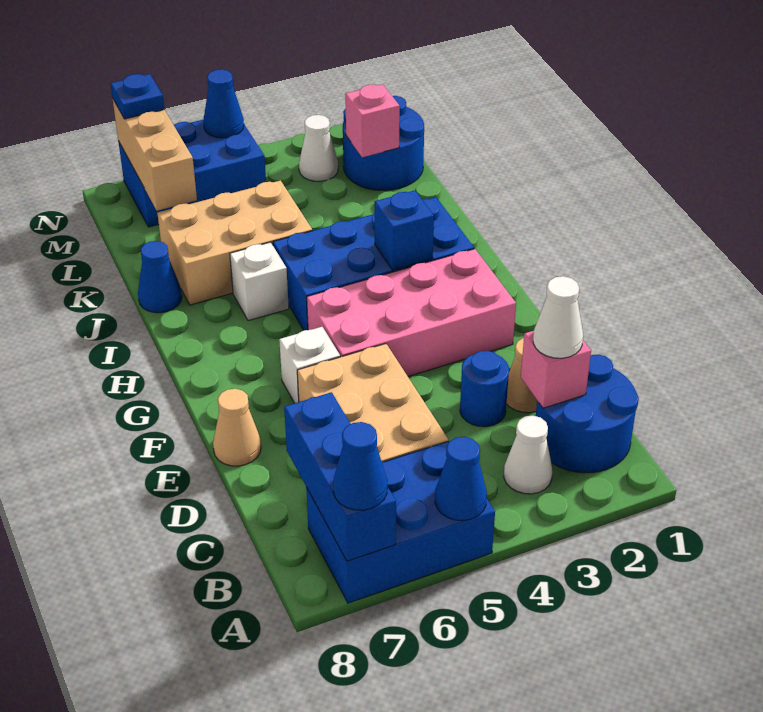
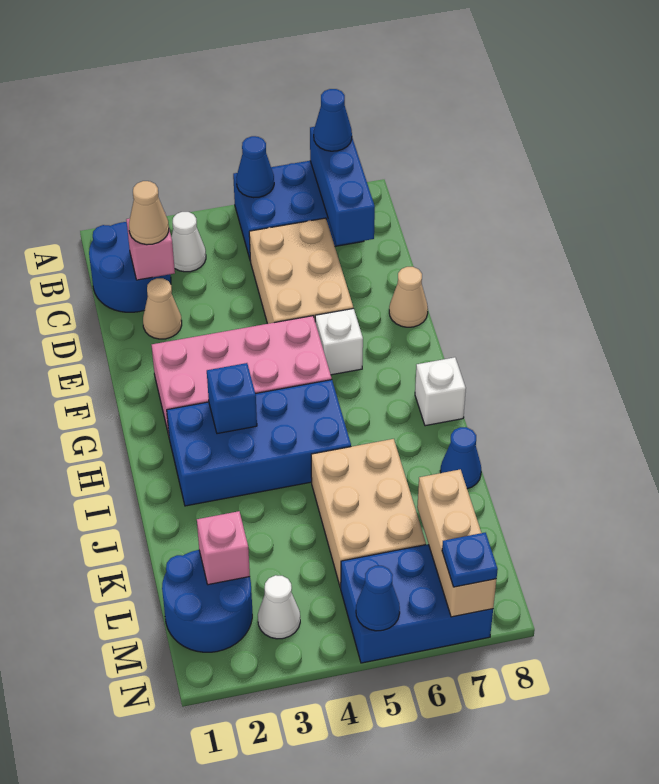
white cone C2 level 3 -> tan cone C2 level 3
blue round brick D3 level 1 -> none
white brick I6 level 1 -> white brick H8 level 1
tan brick J5:K7 level 1 -> tan brick J5:L6 level 1

